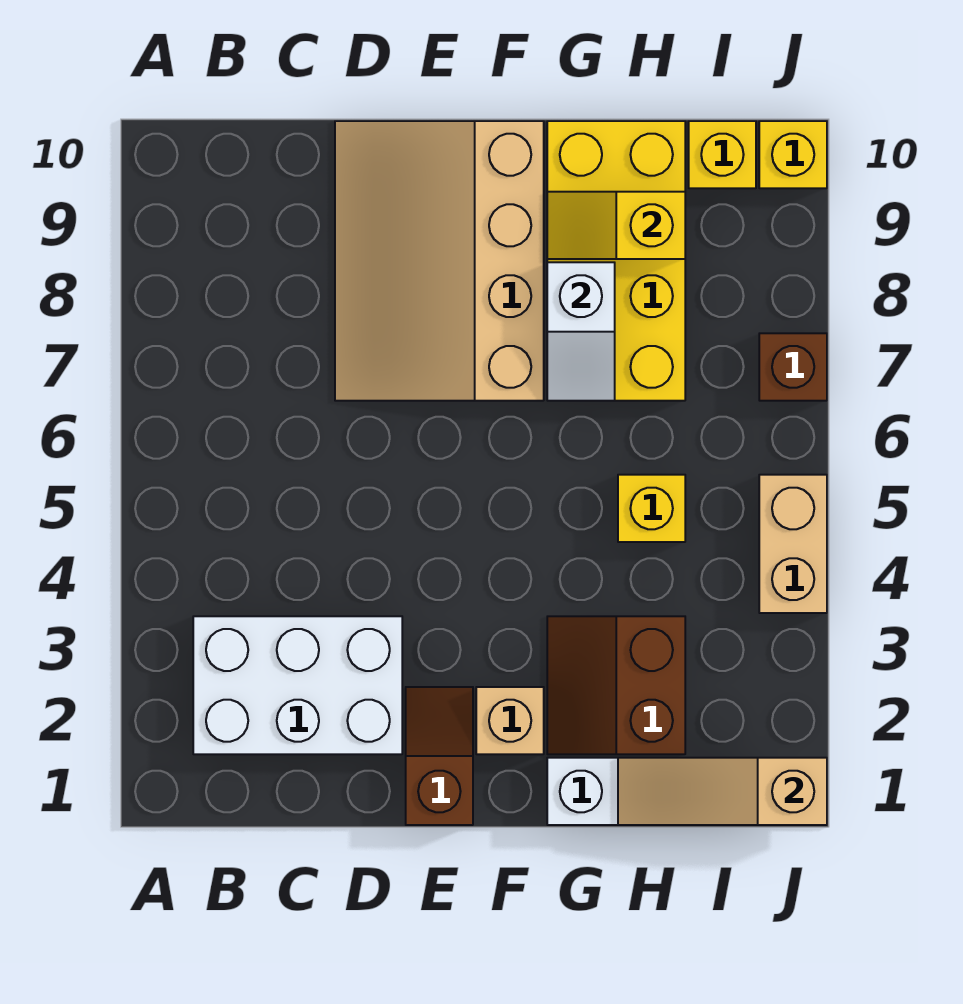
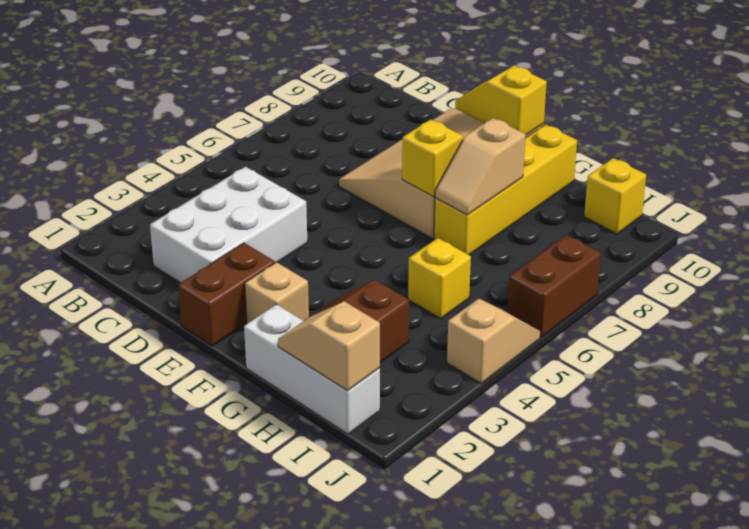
white brick B2:D3 level 1 -> white brick C2:D4 level 1
brown slope E1:E2 level 1 top 1 -> brown brick E1:E2 level 1
yellow brick G7:H10 level 1 -> yellow brick G7:G10 level 1
white slope G7:G8 level 2 top 8 -> tan slope G7:G8 level 2 top 8
yellow slope G9:H9 level 2 top H -> yellow slope E10:F10 level 2 top F
tan slope H1:J1 level 2 top J -> tan slope H1:I1 level 2 top I
tan brick J4:J5 level 1 -> tan slope J4:J5 level 1 top 4
brown brick J7 level 1 -> brown brick J6:J7 level 1
yellow brick J10 level 1 -> yellow brick F7 level 2

